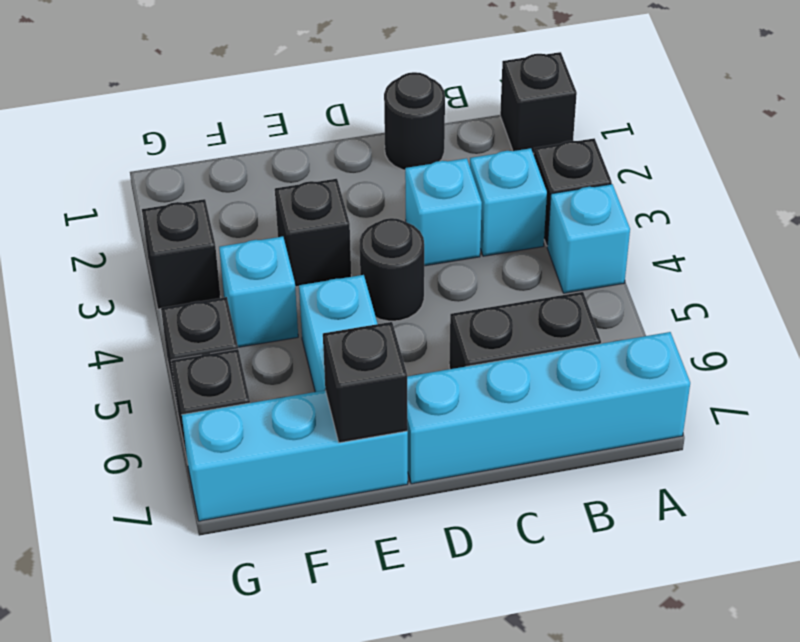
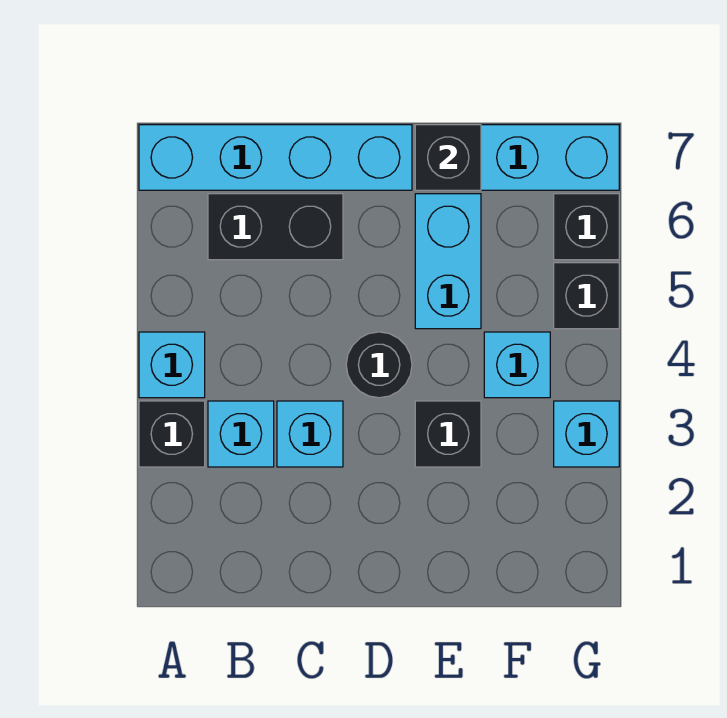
black brick A1 level 1 -> none
black round brick C1 level 1 -> none
black brick G3 level 1 -> cyan brick G3 level 1

